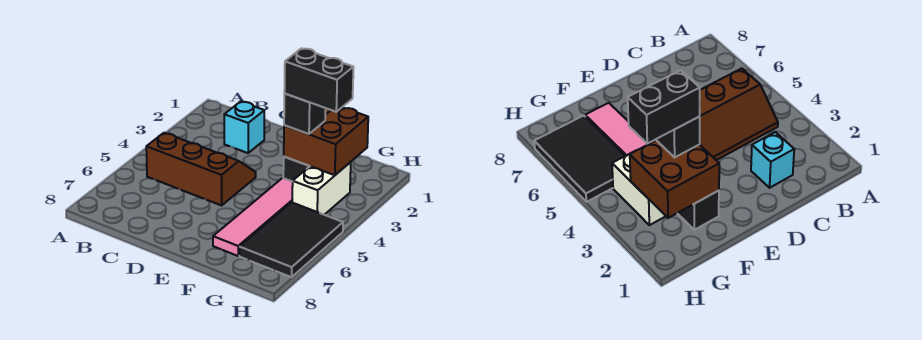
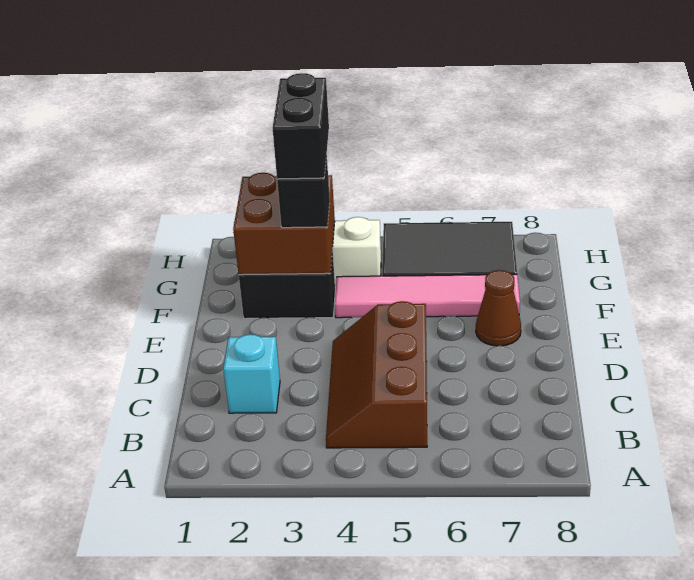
none -> brown cone E7 level 1

